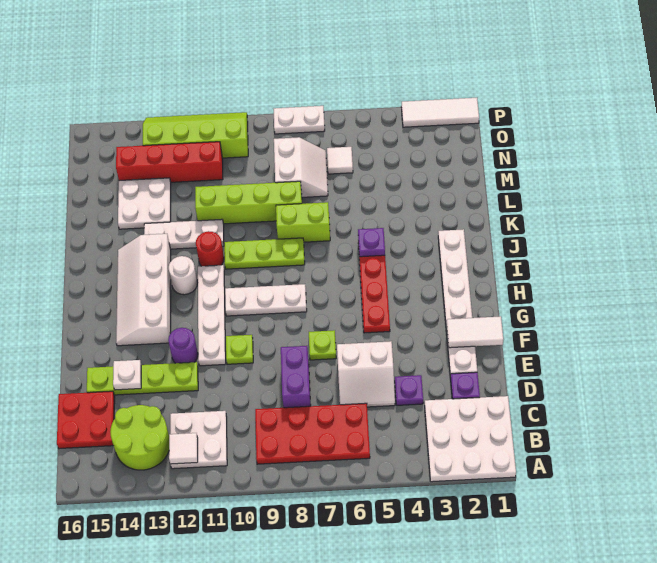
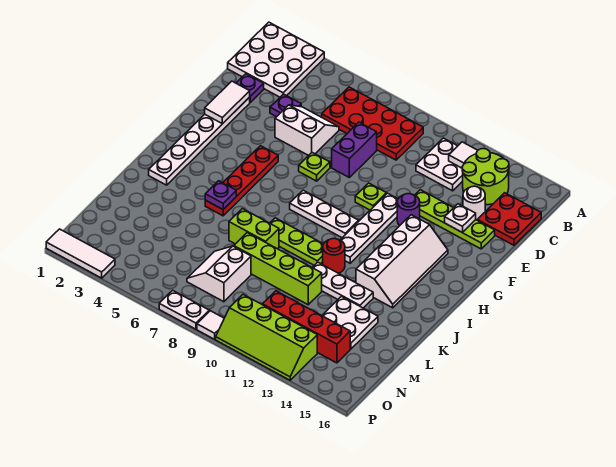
white tile F1:F2 level 2 -> white tile E2:F2 level 2
white round brick I12 level 1 -> white round brick D14 level 1
white tile N6 level 1 -> white tile P9 level 1

